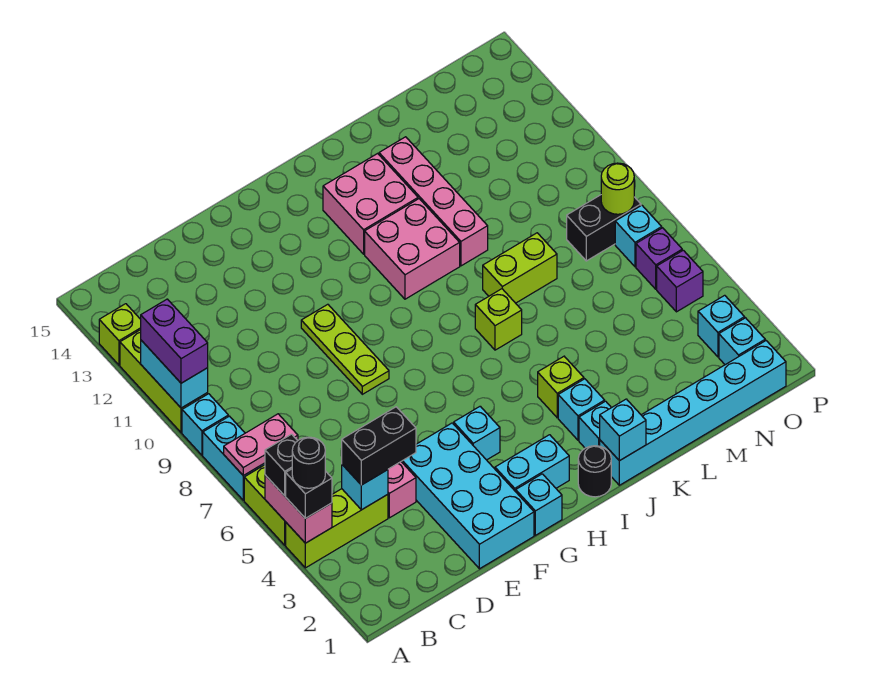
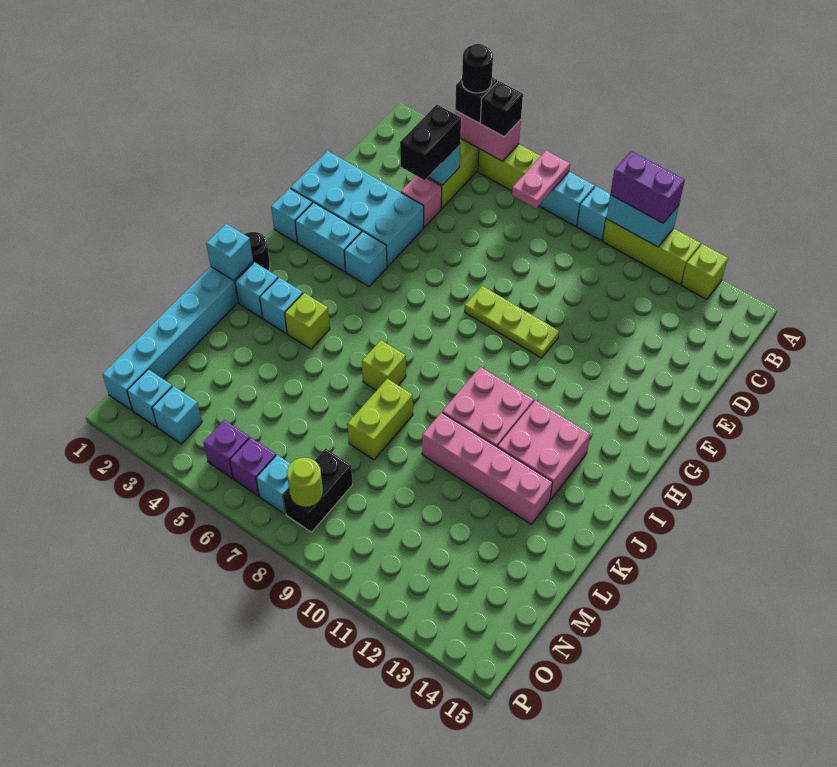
cyan brick G2:H2 level 1 -> cyan brick G2:G3 level 1

